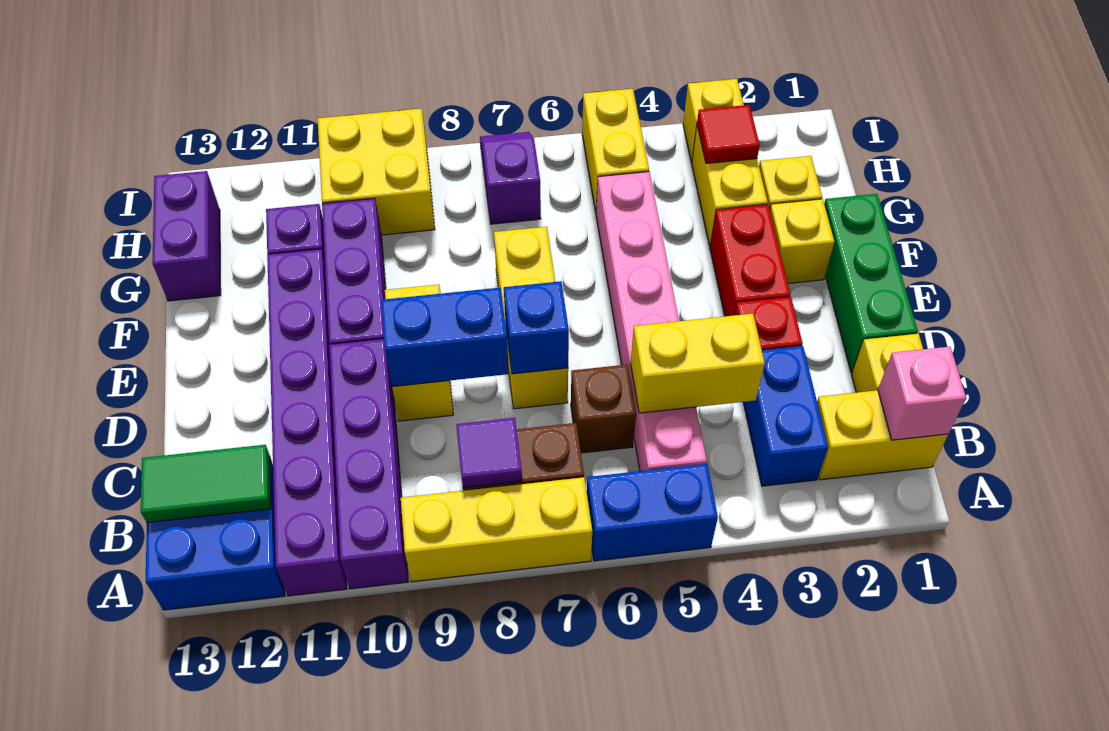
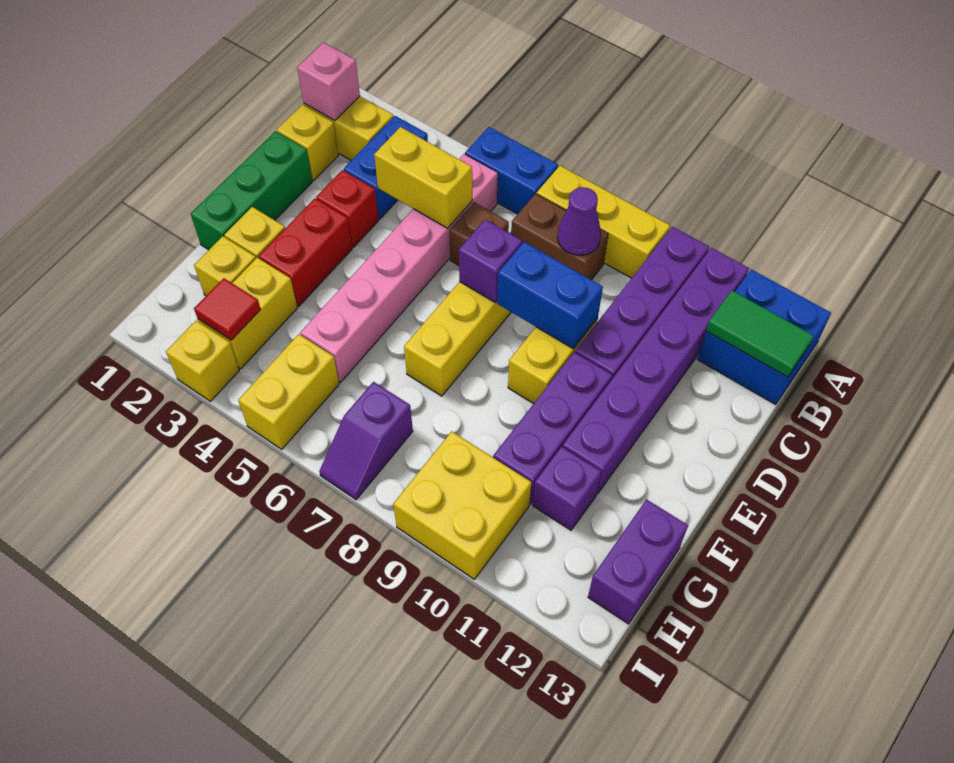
purple tile B8 level 2 -> purple cone B8 level 2
blue brick D7 level 2 -> purple brick D7 level 2

